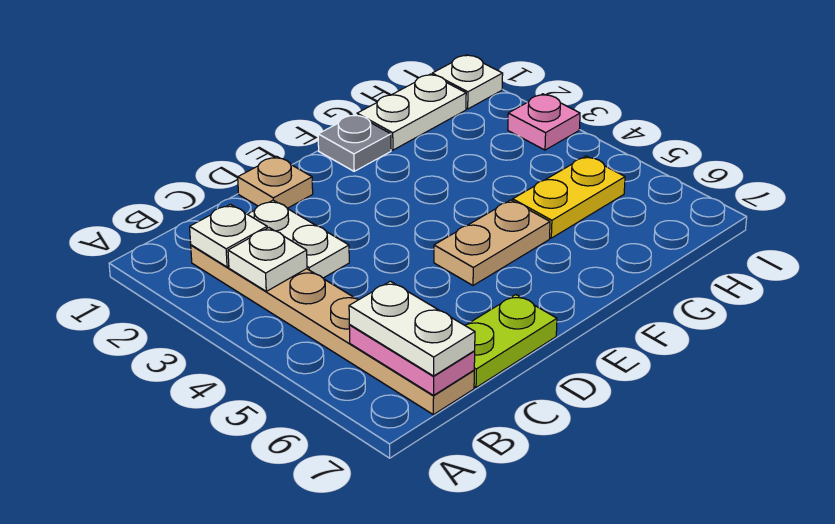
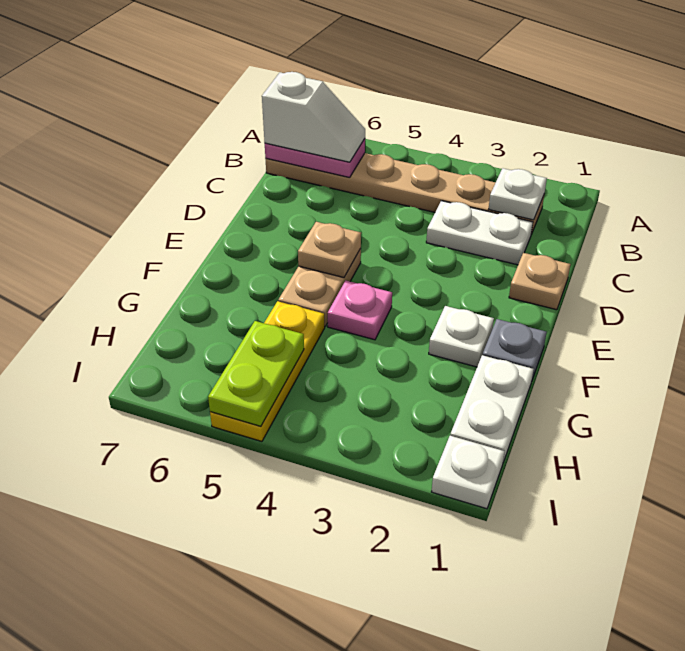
white plate B3 level 2 -> white plate F2 level 1
white plate B6:B7 level 3 -> white slope B6:B7 level 3 top 7
lime plate C7:D7 level 1 -> lime plate H5:I5 level 2
none -> tan plate E5 level 2
yellow plate G5:H5 level 1 -> yellow plate G5:I5 level 1
pink plate I3 level 1 -> pink plate F4 level 1

